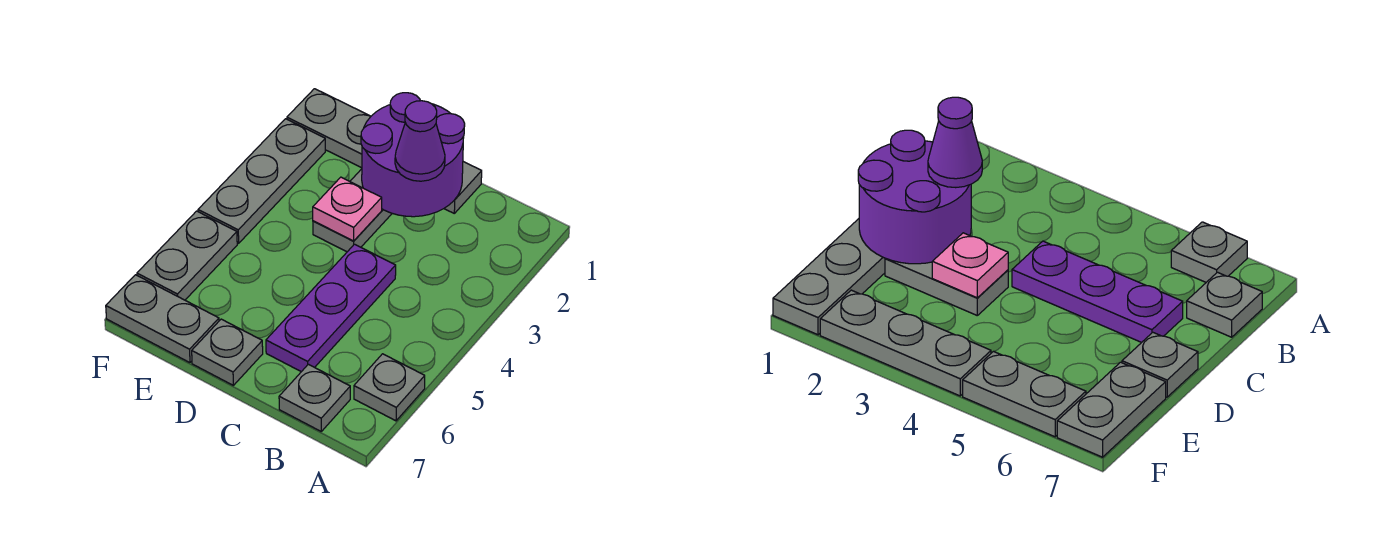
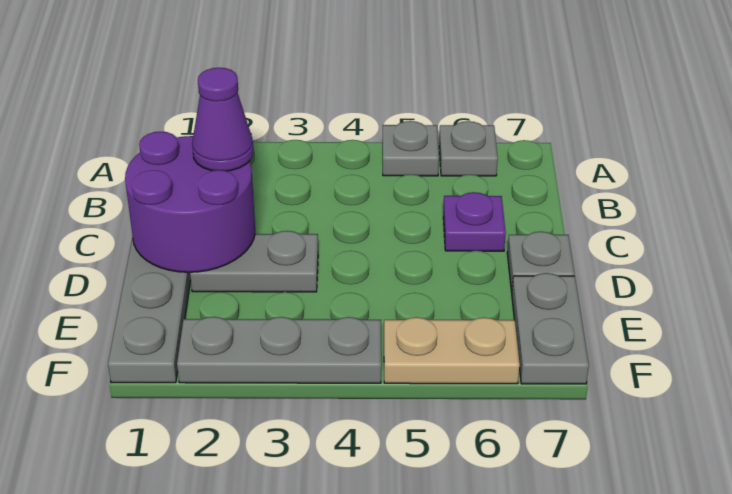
grey plate B7 level 1 -> grey plate A5 level 1
purple plate C4:C6 level 1 -> purple plate C6 level 1
pink plate D3 level 2 -> none
grey plate F5:F6 level 1 -> tan plate F5:F6 level 1

